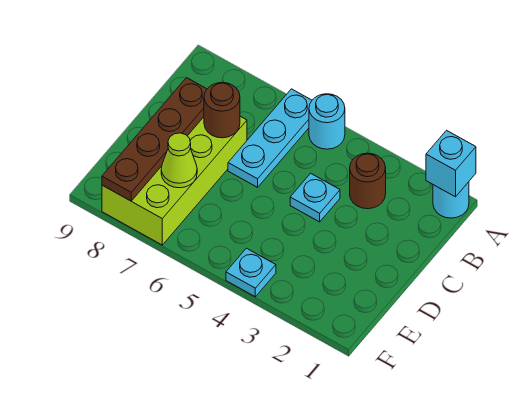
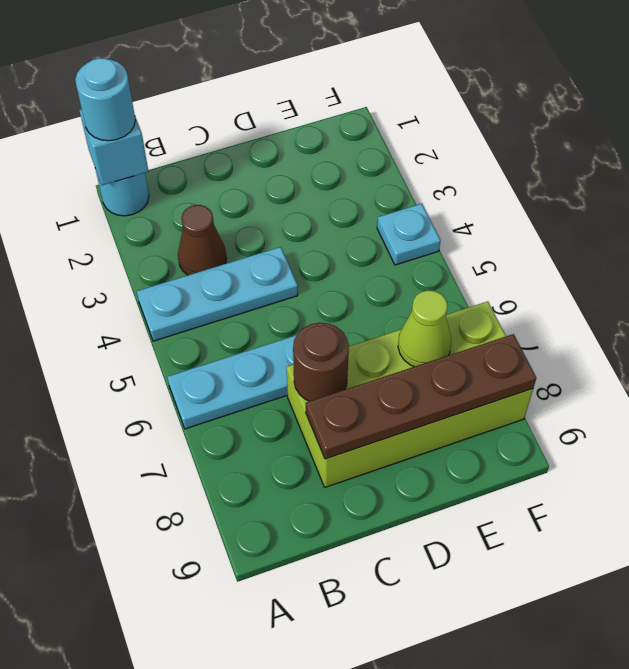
cyan round brick A5 level 1 -> cyan round brick A1 level 3
brown round brick B3 level 1 -> brown cone B3 level 1
cyan plate C4 level 1 -> cyan plate A4:C4 level 1

